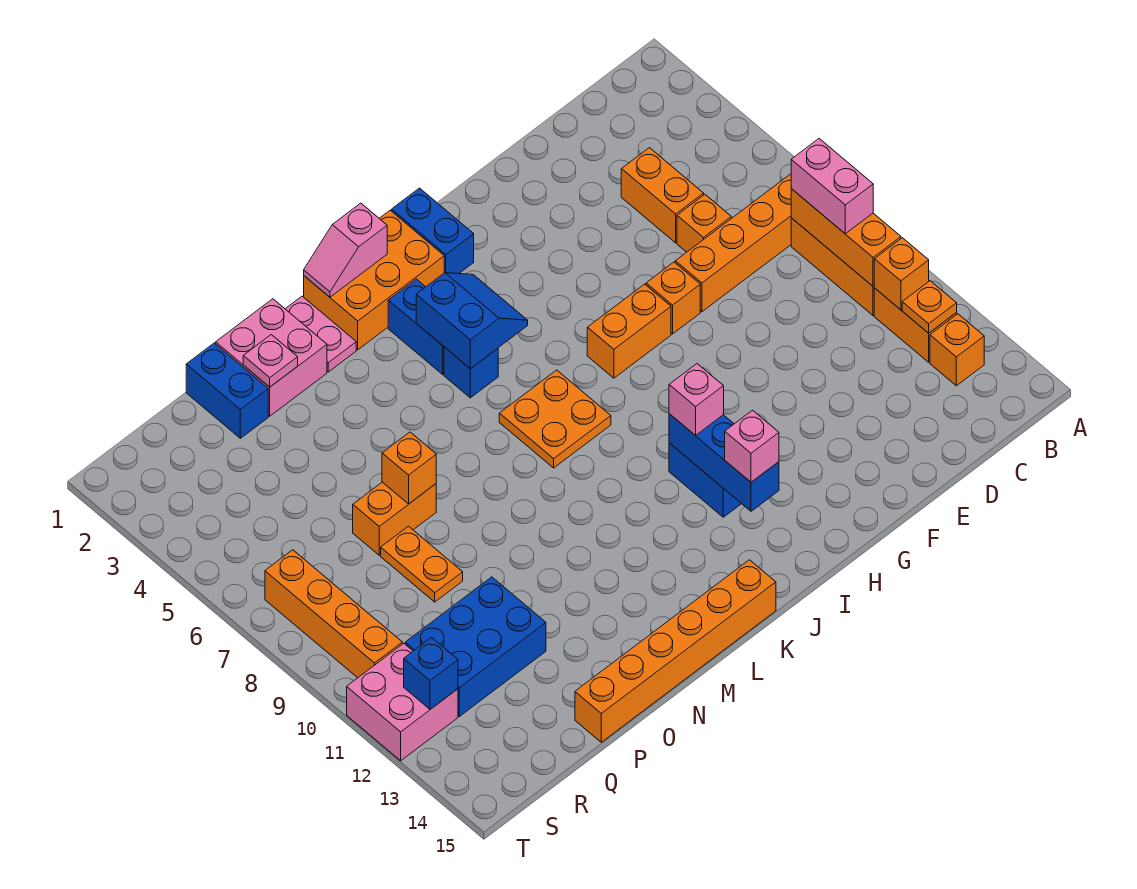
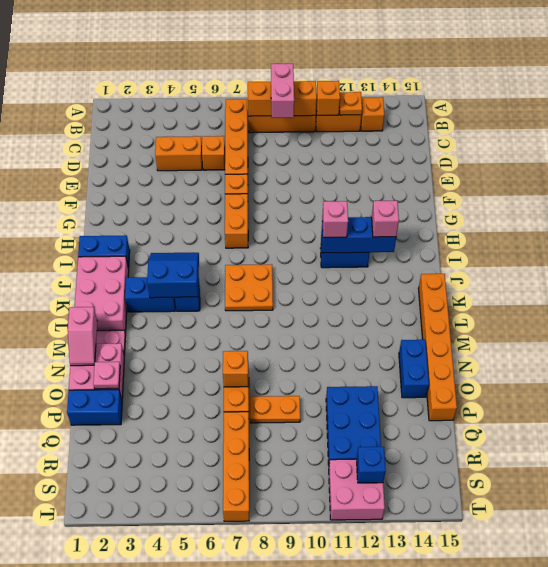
pink brick B8:B9 level 3 -> pink brick B9:C9 level 3
orange brick J1:L2 level 1 -> pink brick J1:L2 level 1
pink slope K1:L1 level 2 top K -> pink slope M1:N1 level 2 top M
none -> blue brick N14:O14 level 1
orange brick S7:S10 level 1 -> orange brick Q7:T7 level 1

